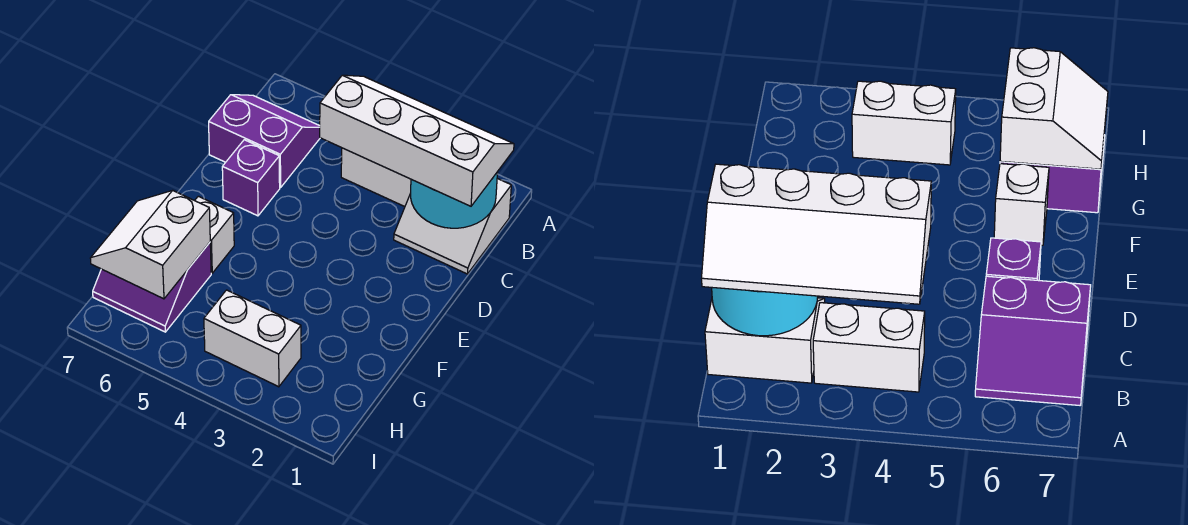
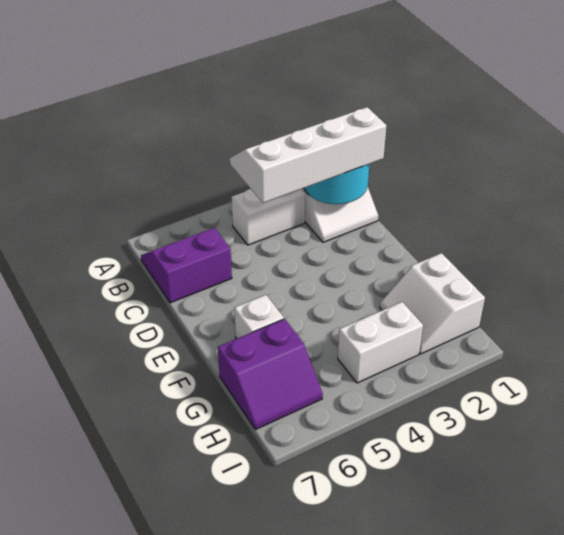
purple brick D6 level 1 -> none
white slope G6:H7 level 2 top 6 -> white slope G1:H2 level 1 top 1

